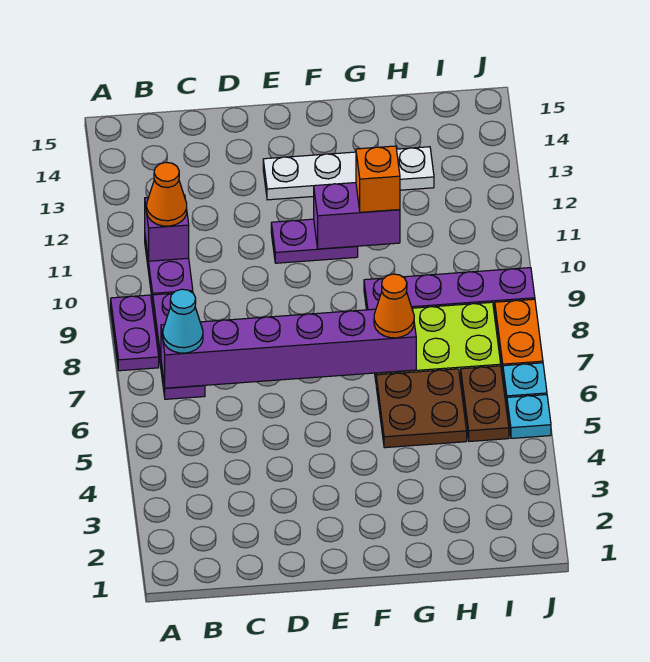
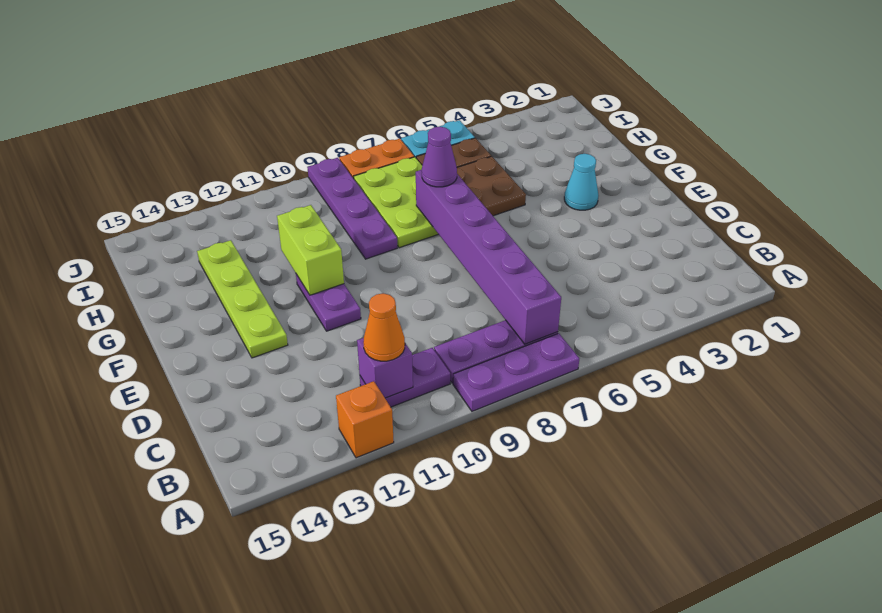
purple plate A8:A9 level 1 -> purple plate A7:A9 level 1
cyan cone B7 level 3 -> cyan cone F3 level 1
white plate E13:H13 level 1 -> lime plate E13:H13 level 1
purple brick F11:G11 level 2 -> lime brick F11:G11 level 2
orange cone G7 level 3 -> purple cone G7 level 3
orange brick G11 level 3 -> orange brick A12 level 1

